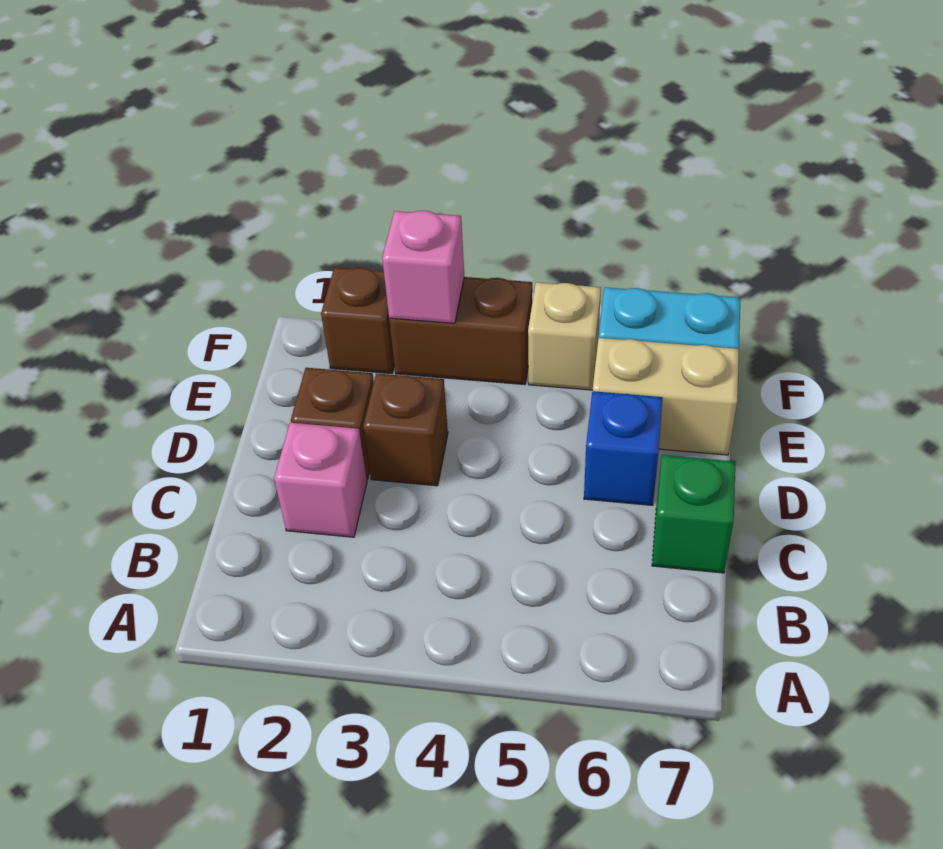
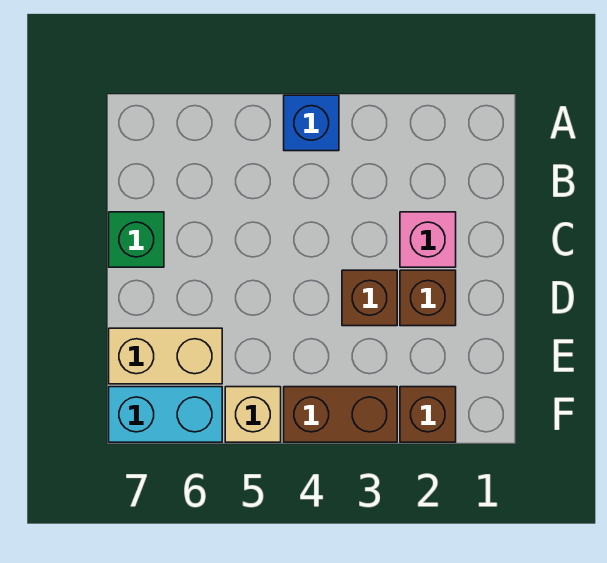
blue brick D6 level 1 -> blue brick A4 level 1
pink brick F3 level 2 -> none

